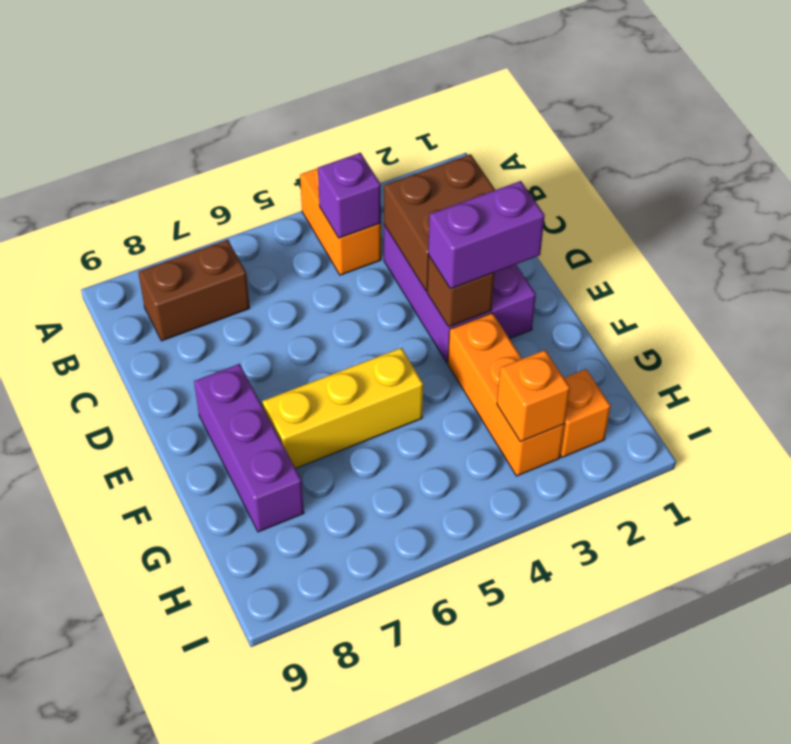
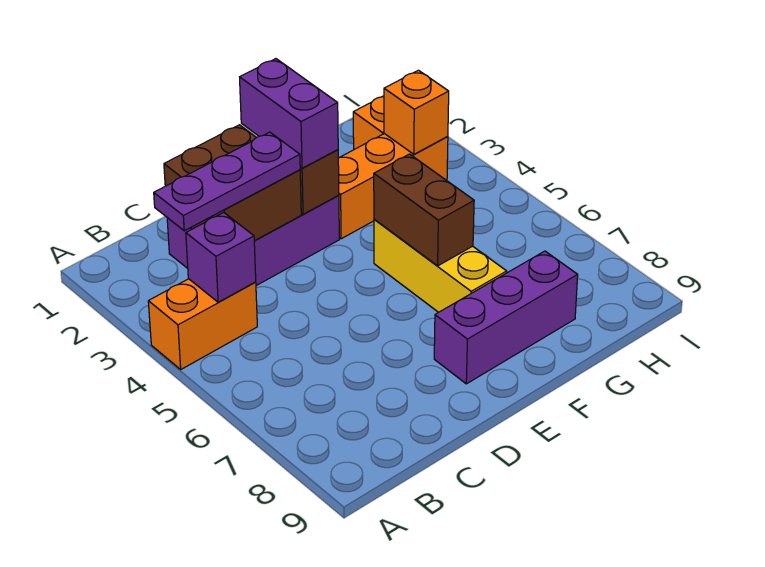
none -> purple plate B3:D3 level 3
brown brick B7:B8 level 1 -> brown brick F5:F6 level 2

